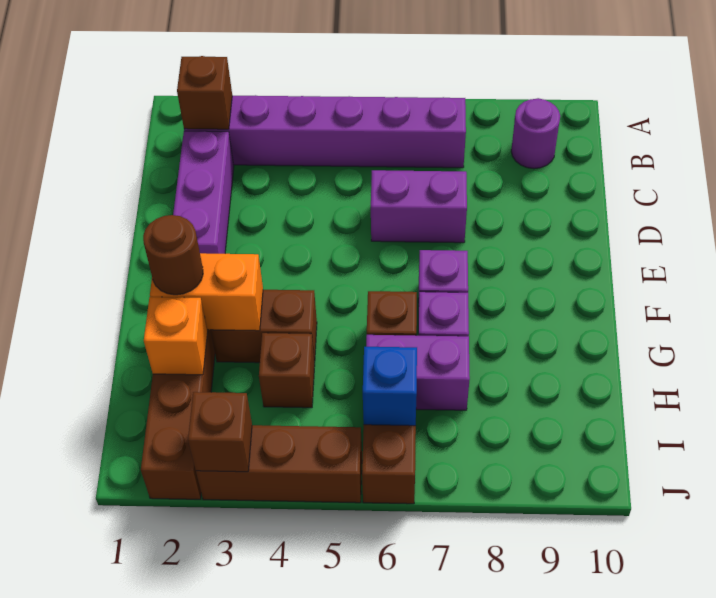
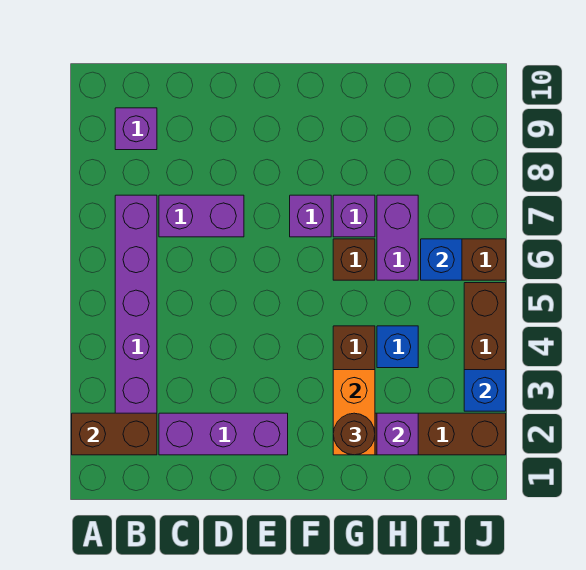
brown brick B2 level 2 -> brown brick A2:B2 level 2
purple round brick B9 level 1 -> purple brick B9 level 1
purple brick D6:D7 level 1 -> purple brick C7:D7 level 1
orange brick H2 level 2 -> purple brick H2 level 2
brown brick H4 level 1 -> blue brick H4 level 1
brown brick J3 level 2 -> blue brick J3 level 2

